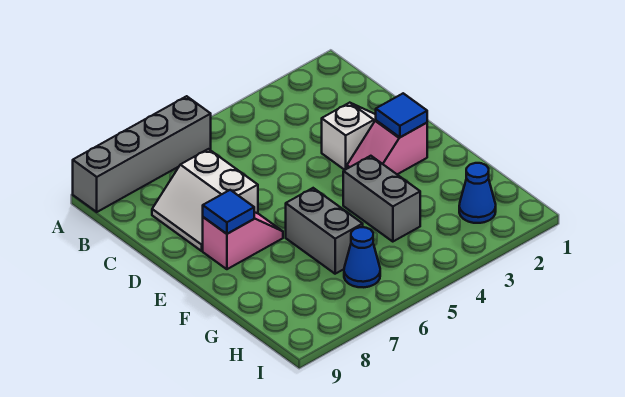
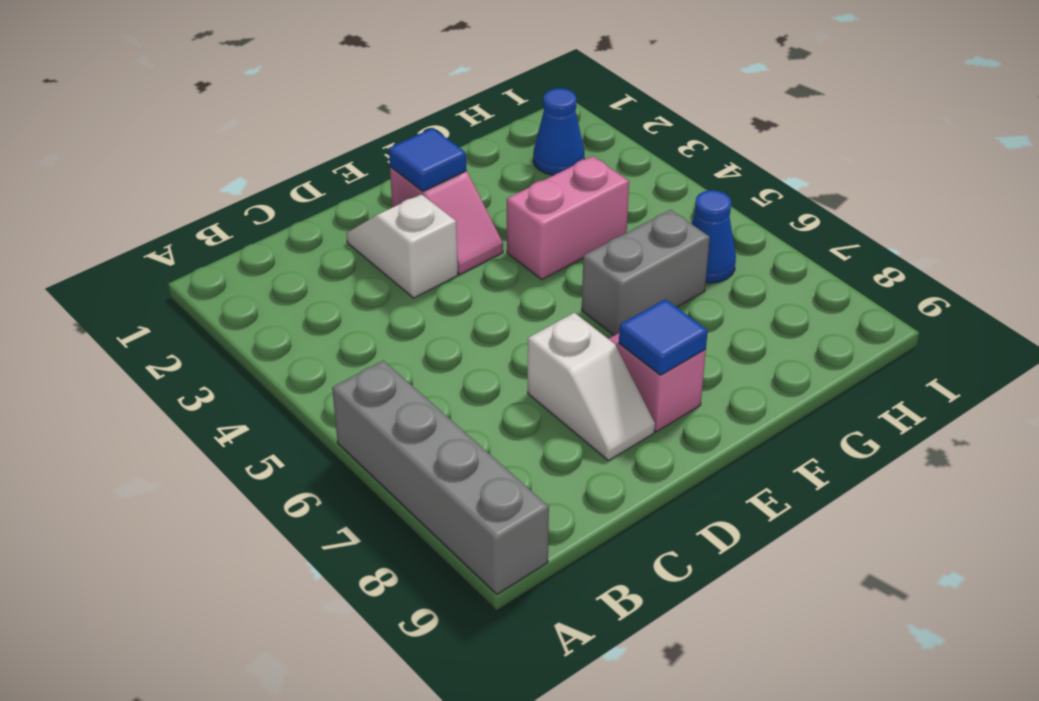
white slope C7:D8 level 1 top 7 -> white slope D7:D8 level 1 top 7
grey brick F4:G4 level 1 -> pink brick F4:G4 level 1

